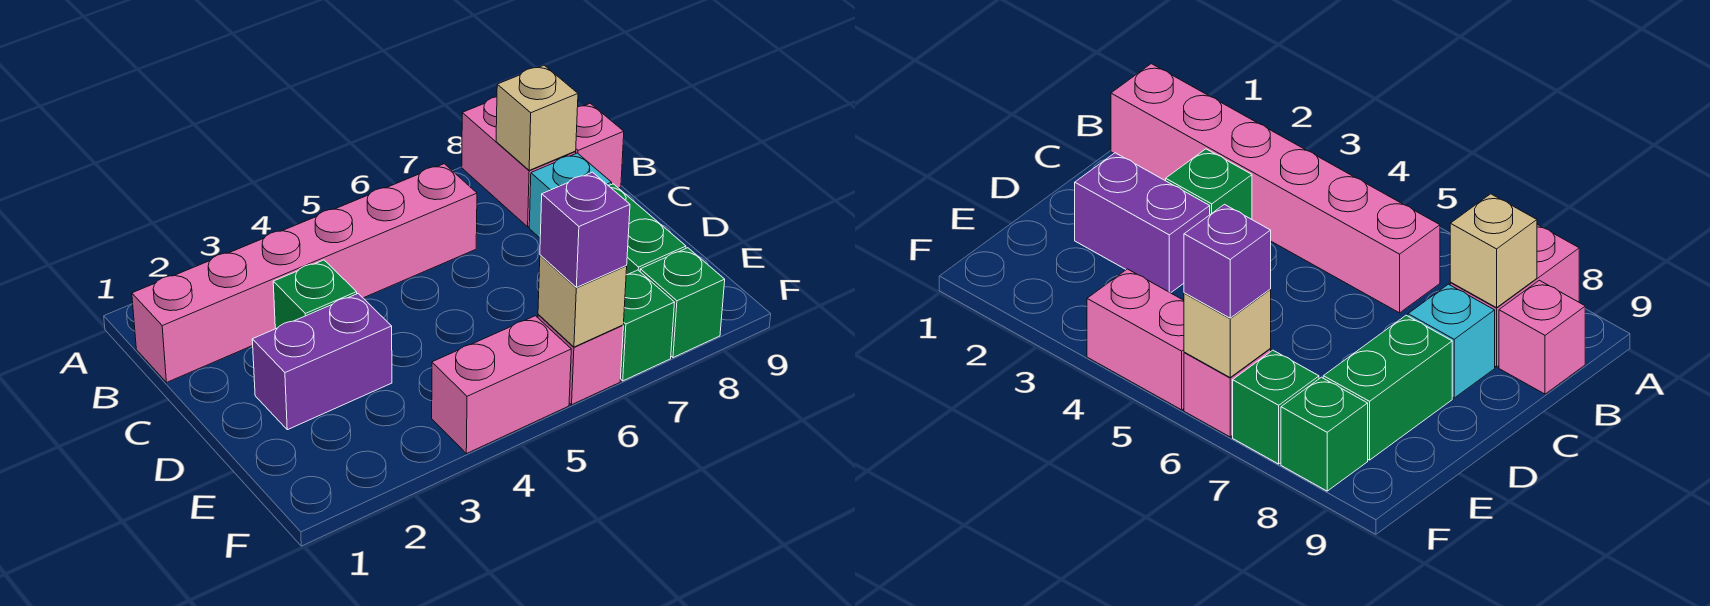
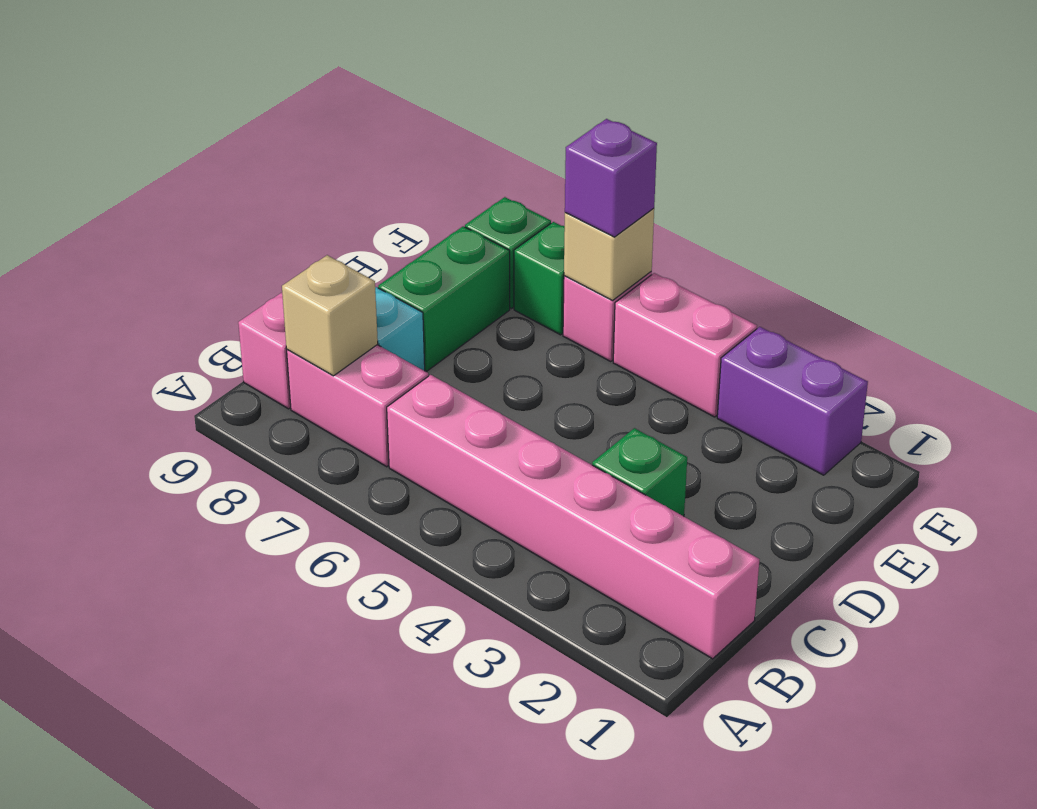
pink brick A8:B8 level 1 -> pink brick B7:B8 level 1
purple brick D2:D3 level 1 -> purple brick F2:F3 level 1

